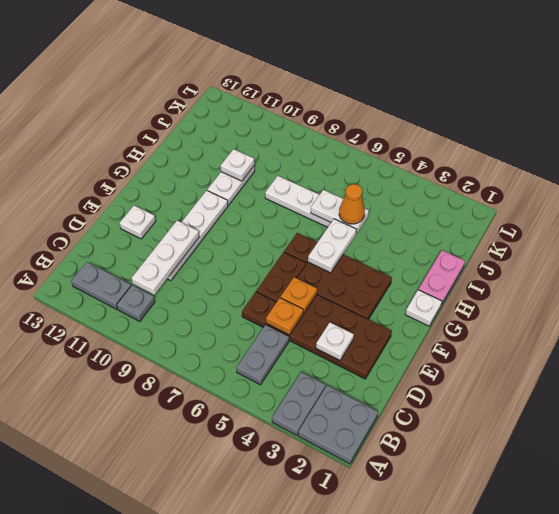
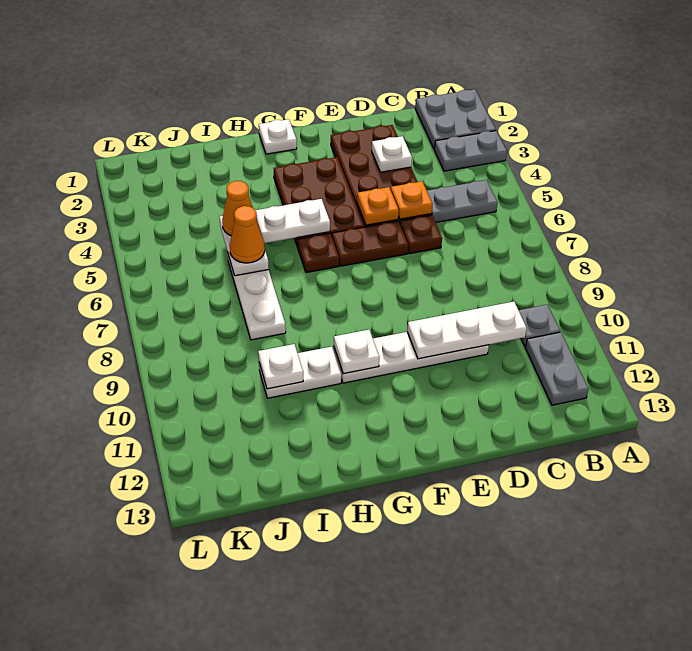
white plate E12 level 1 -> white plate G10 level 2
pink plate H1:I1 level 1 -> none
none -> orange cone I6 level 3

